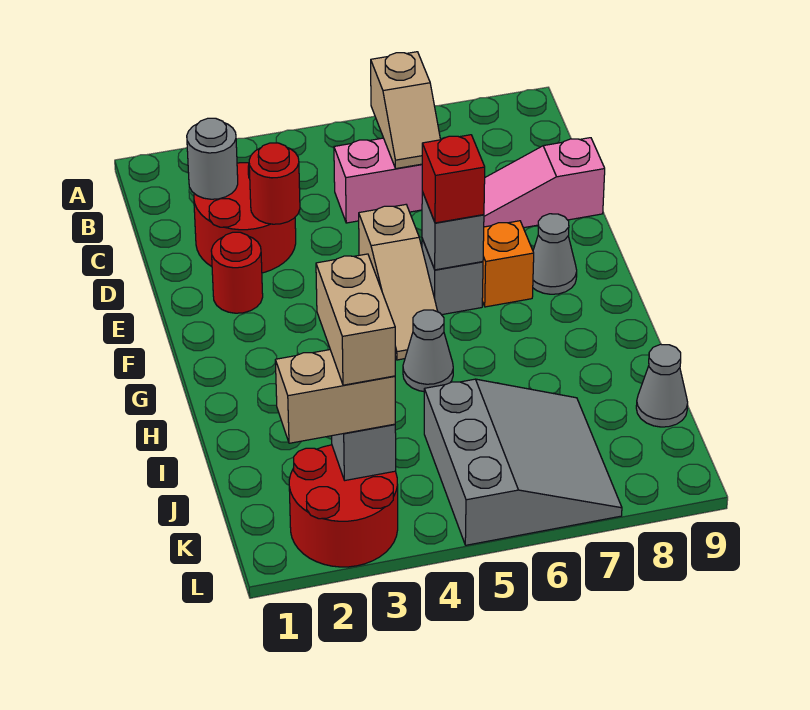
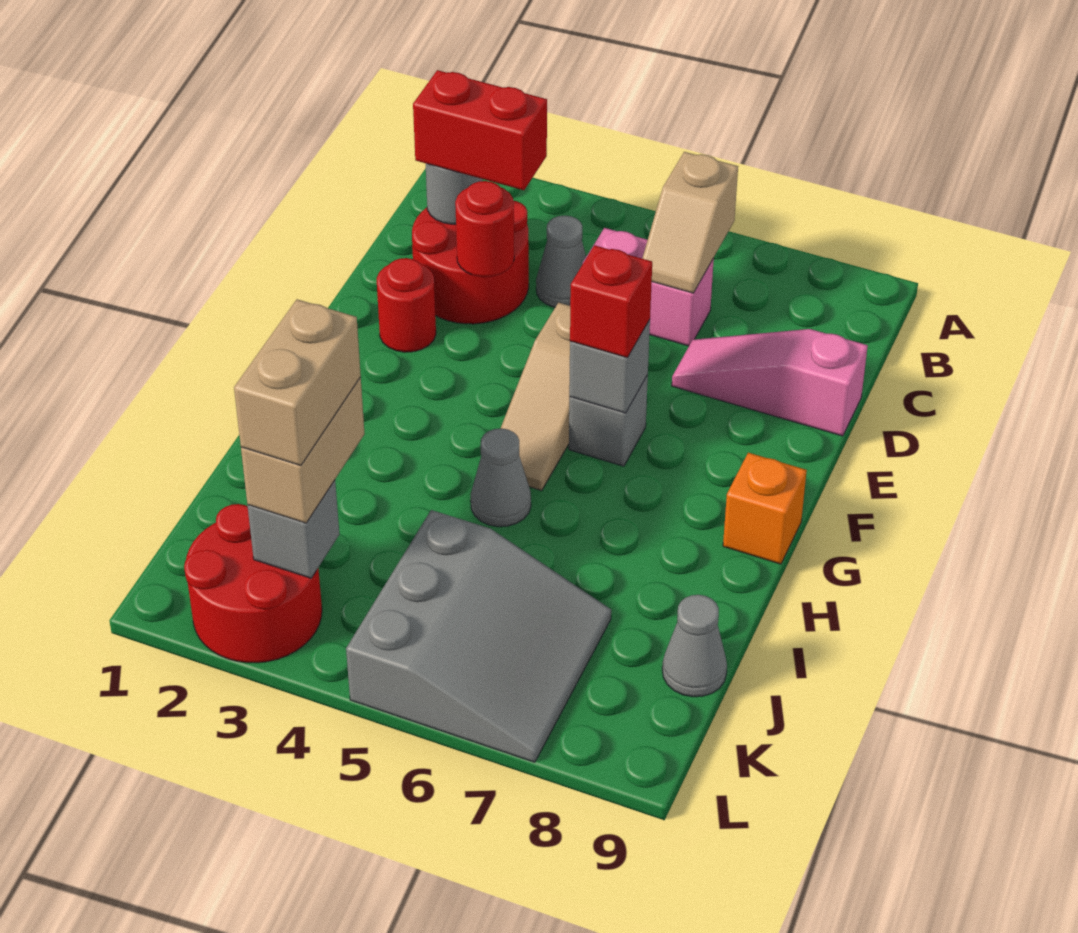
none -> red brick C2:C3 level 3
orange brick F7 level 1 -> orange brick G9 level 1
grey cone F8 level 1 -> grey cone C4 level 1
tan brick K2:K3 level 3 -> tan brick J3:K3 level 3

